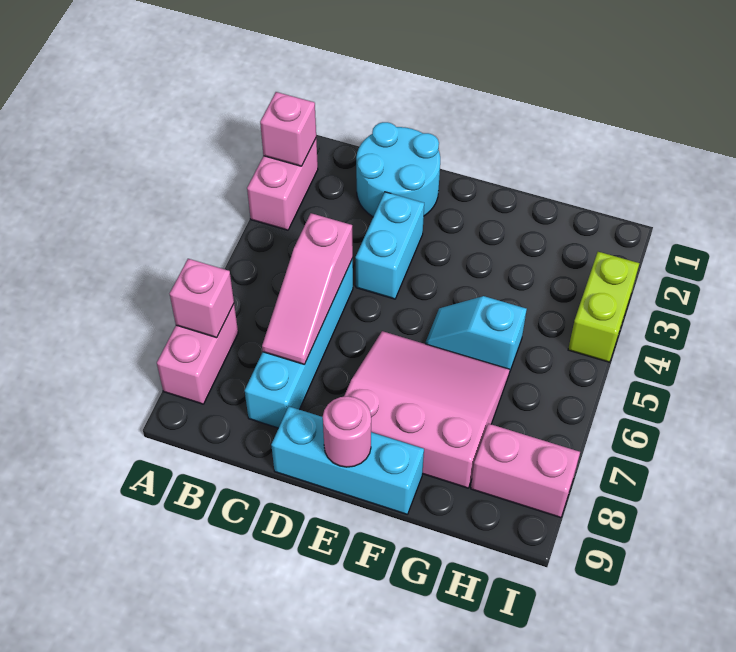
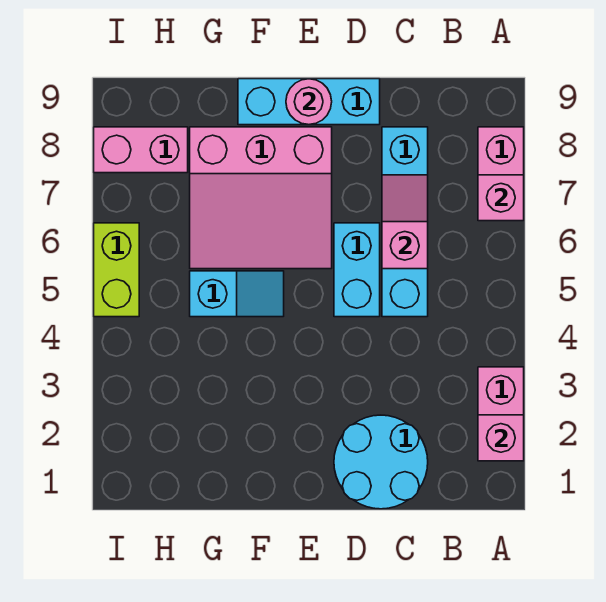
pink slope C5:C7 level 2 top 5 -> pink slope C6:C7 level 2 top 6
cyan brick D3:D4 level 1 -> cyan brick D5:D6 level 1
lime brick I3:I4 level 1 -> lime brick I5:I6 level 1

